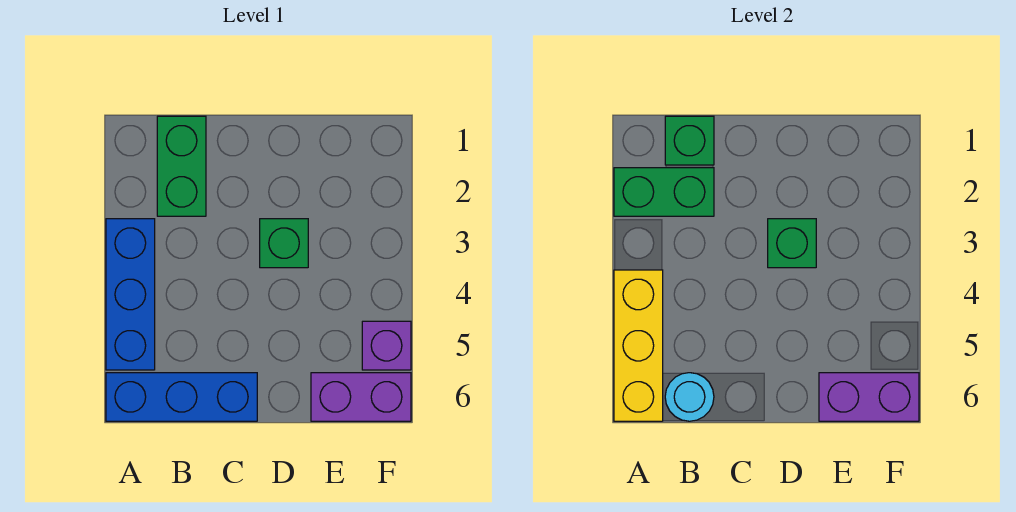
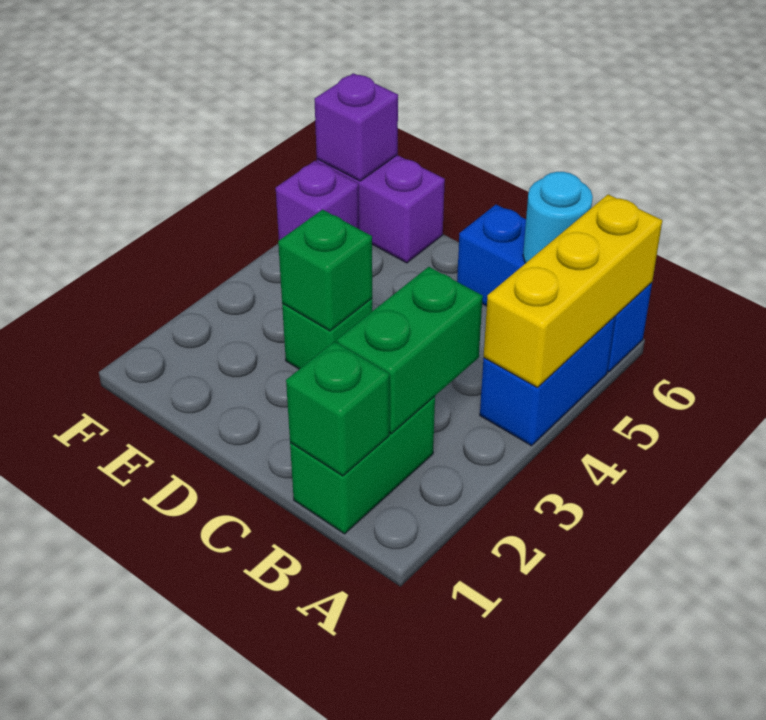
green brick A2:B2 level 2 -> green brick B2:B3 level 2
blue brick A3:A5 level 1 -> blue brick A4:A5 level 1
purple brick E6:F6 level 2 -> purple brick F6 level 2

